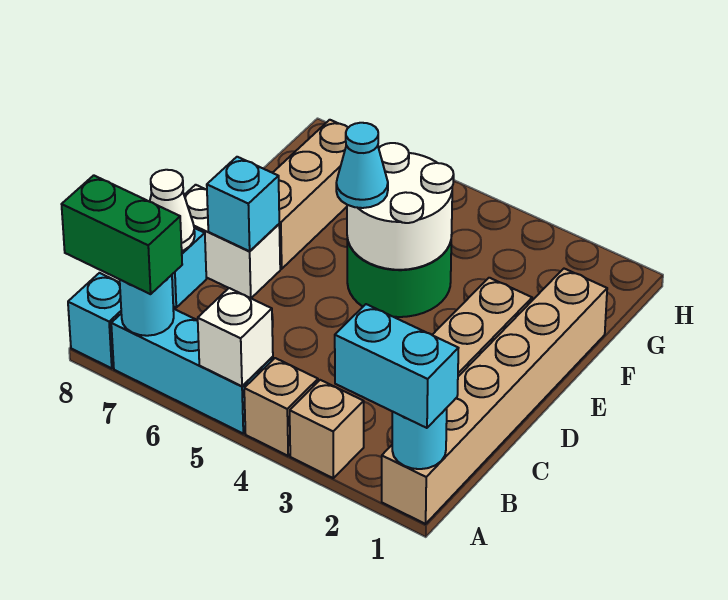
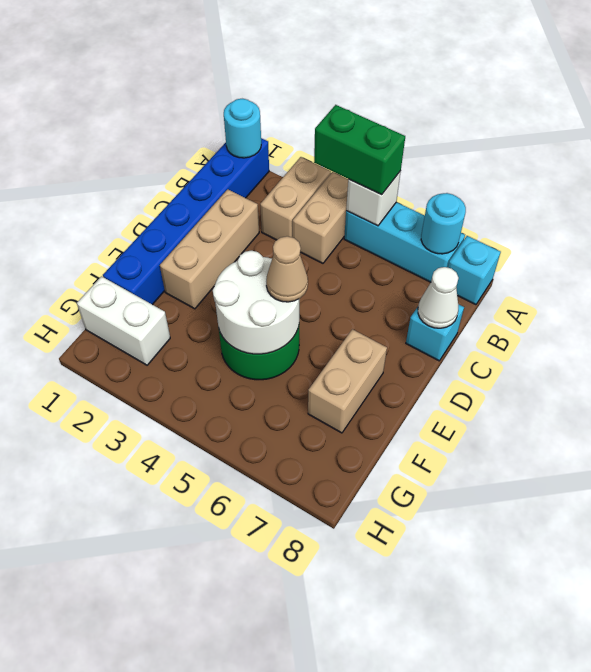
tan brick A1:F1 level 1 -> blue brick A1:F1 level 1
cyan brick A1:A2 level 3 -> none
tan brick A3 level 1 -> tan brick A3:B3 level 1
tan brick A4 level 1 -> tan brick A4:B4 level 1
green brick A7:A8 level 3 -> green brick A4:A5 level 3
white brick D7:D8 level 1 -> white brick G1:G2 level 1
cyan brick D7 level 2 -> none
cyan cone E5 level 3 -> tan cone E5 level 3
tan brick E7:G7 level 1 -> tan brick E7:F7 level 1

